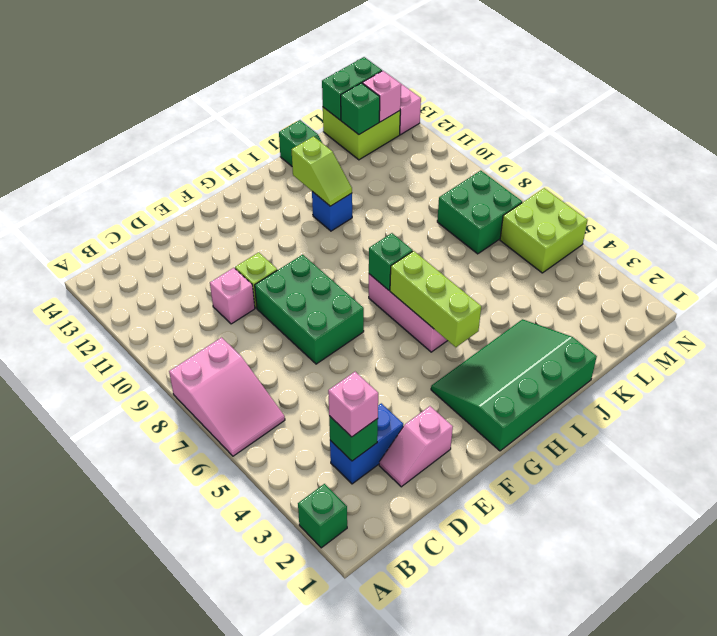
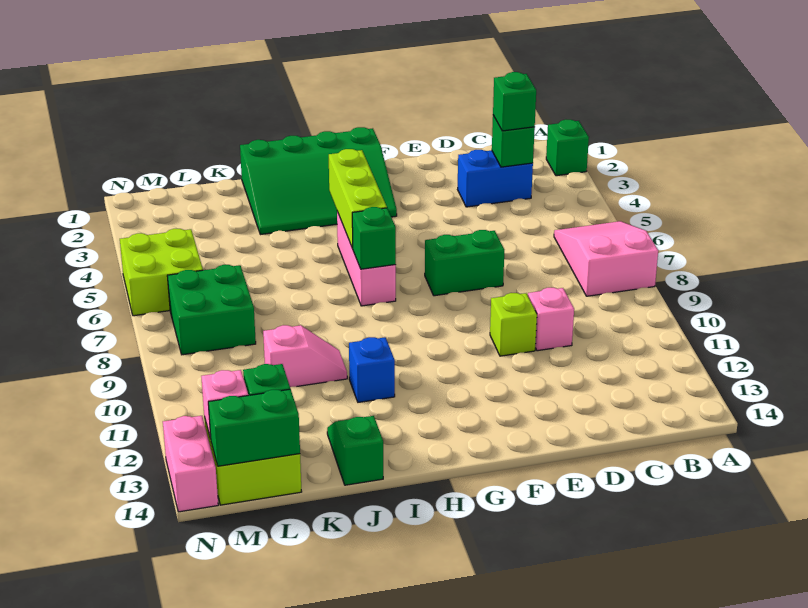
pink brick C3 level 3 -> green brick C3 level 3
pink slope D2:E2 level 1 top E -> pink slope J10:K10 level 1 top K
green brick E7:F9 level 1 -> green brick E7:F7 level 1
lime slope I11:I12 level 2 top 12 -> none

